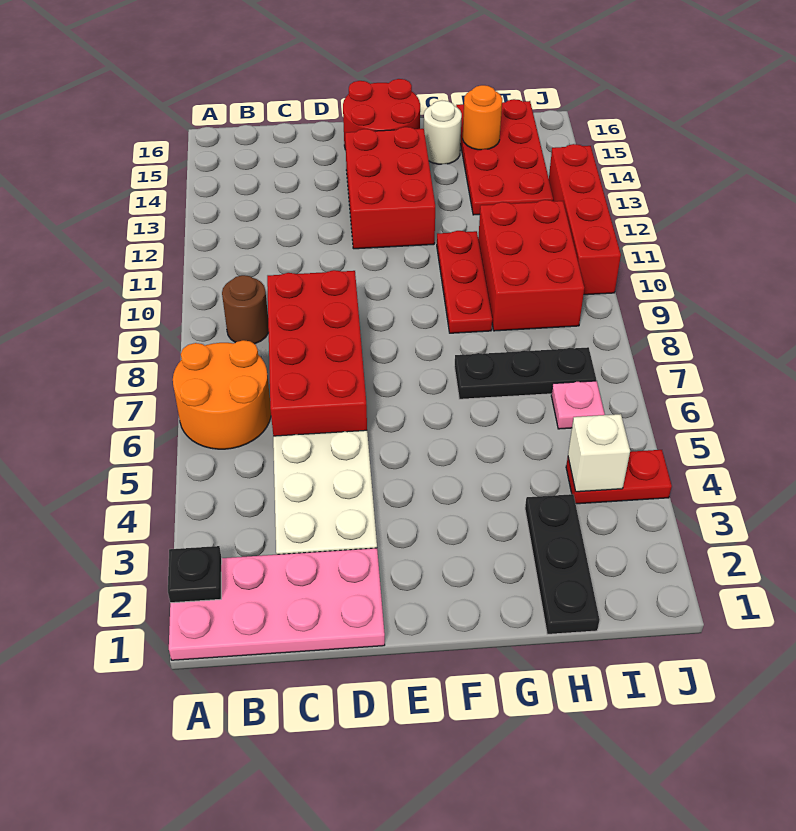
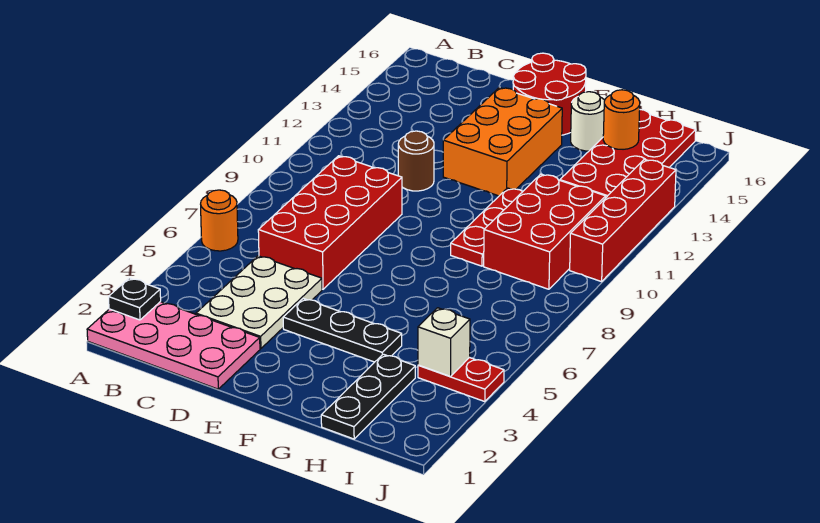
orange round brick A6:B7 level 1 -> orange round brick A6 level 1
brown round brick B9 level 1 -> brown round brick D11 level 1
red brick E12:F14 level 1 -> orange brick E12:F14 level 1
black plate G7:I7 level 1 -> black plate E4:G4 level 1
pink plate I6 level 1 -> none

